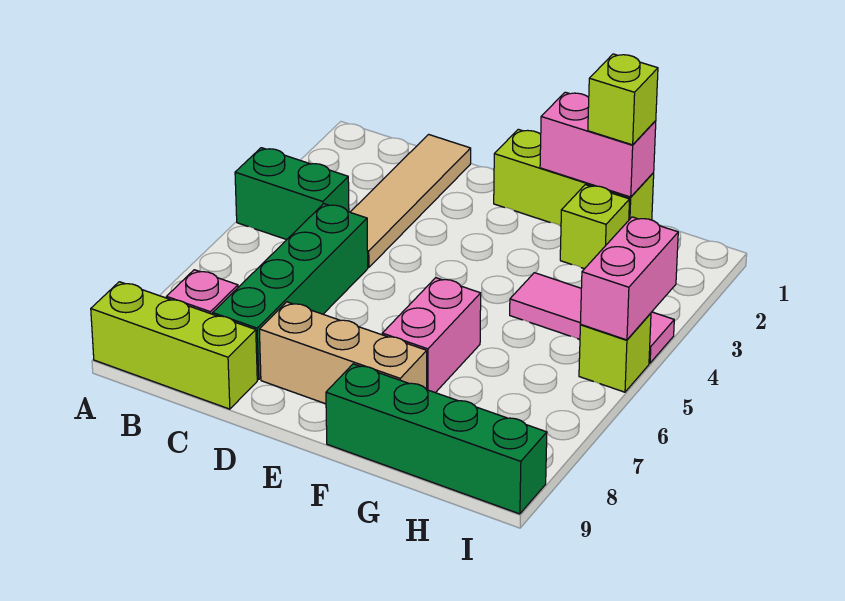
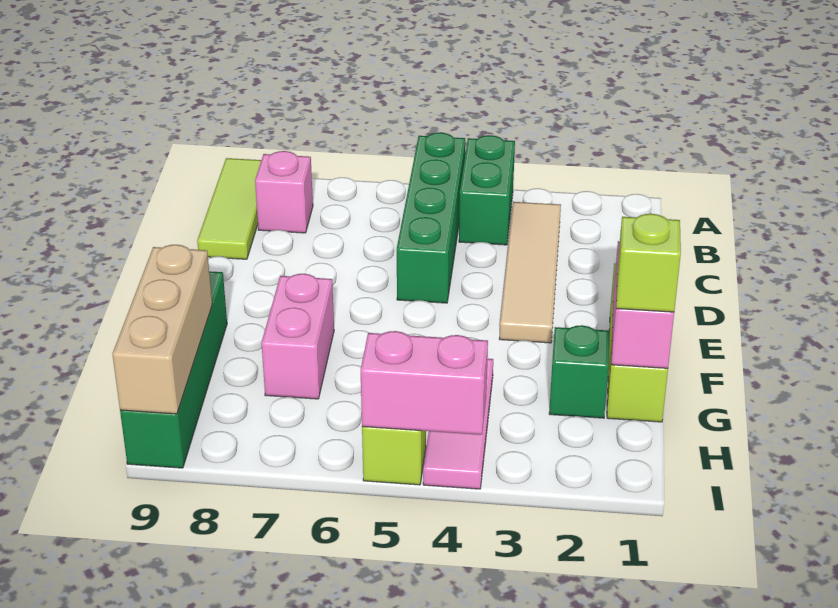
lime brick A9:C9 level 1 -> lime tile A9:C9 level 1
tan tile C1:C4 level 1 -> tan tile B3:E3 level 1
green brick C5:C8 level 1 -> green brick A5:D5 level 1
tan brick D8:F8 level 1 -> tan brick G9:I9 level 2
pink brick F6:F7 level 1 -> pink brick F7:G7 level 1
lime brick G2 level 1 -> green brick G2 level 1

